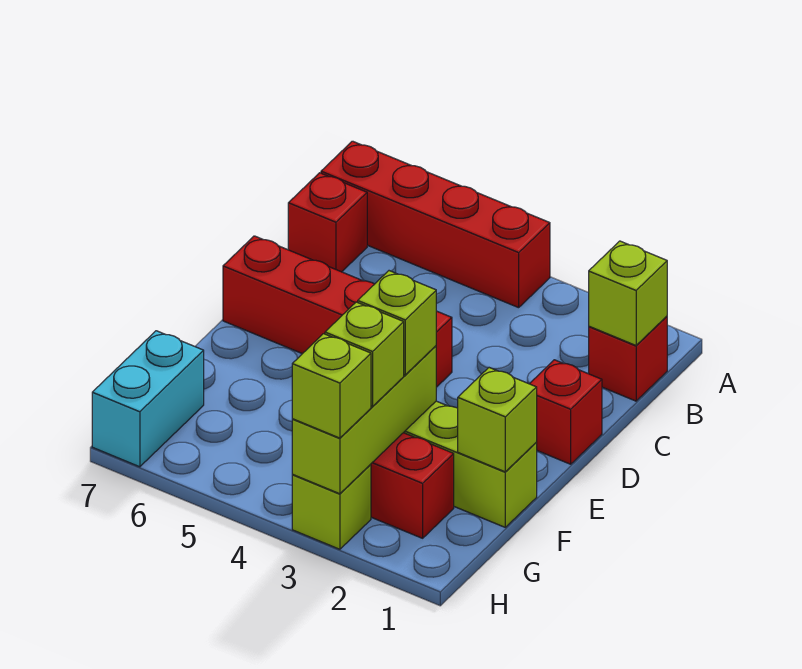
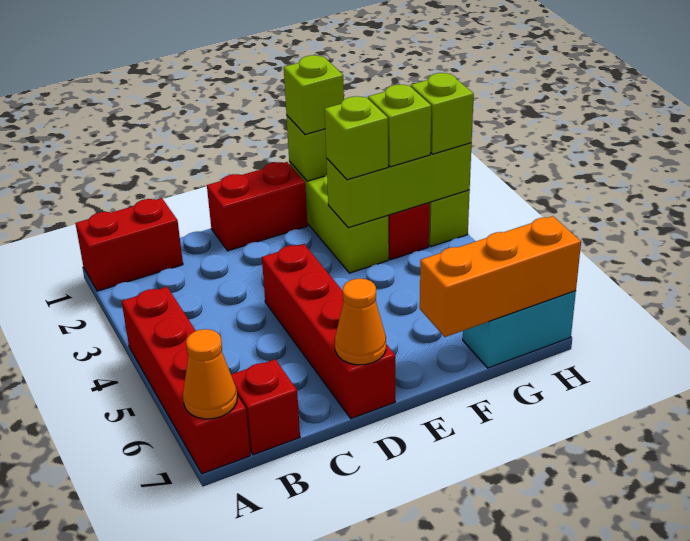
none -> orange cone A7 level 2
red brick B1 level 1 -> red brick A1:B1 level 1
lime brick B1 level 2 -> lime brick F1 level 3
red brick D1 level 1 -> red brick D1:E1 level 1
none -> orange cone D7 level 2
none -> orange brick F7:H7 level 2

